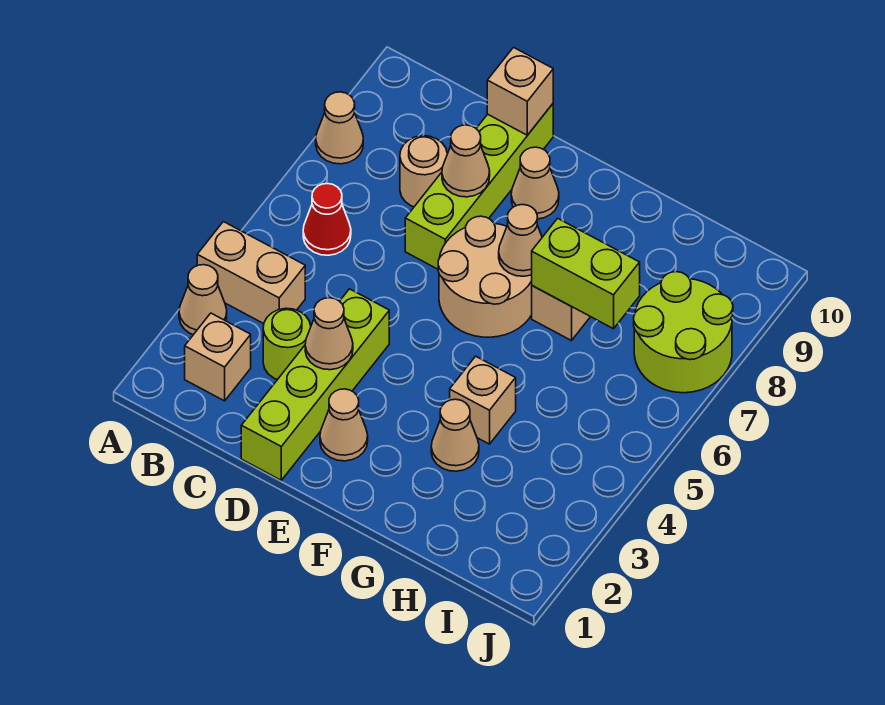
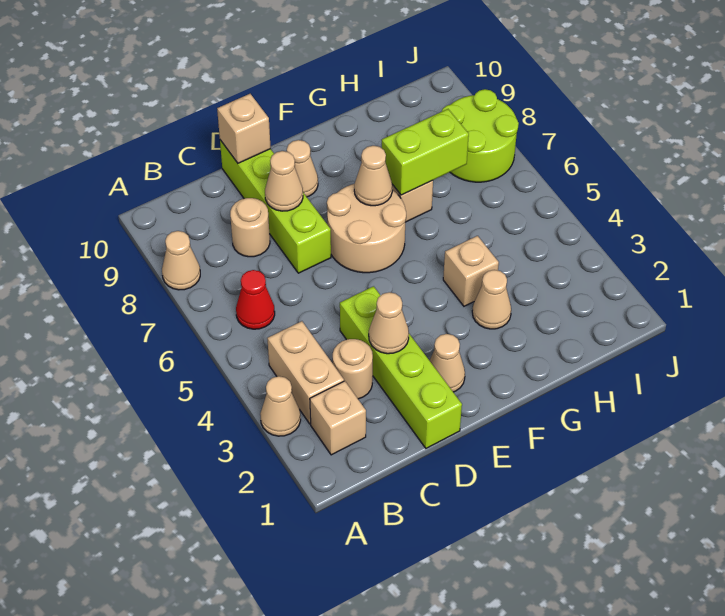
tan brick A4:B4 level 1 -> tan brick B3:B4 level 1
lime round brick C3 level 1 -> tan round brick C3 level 1

